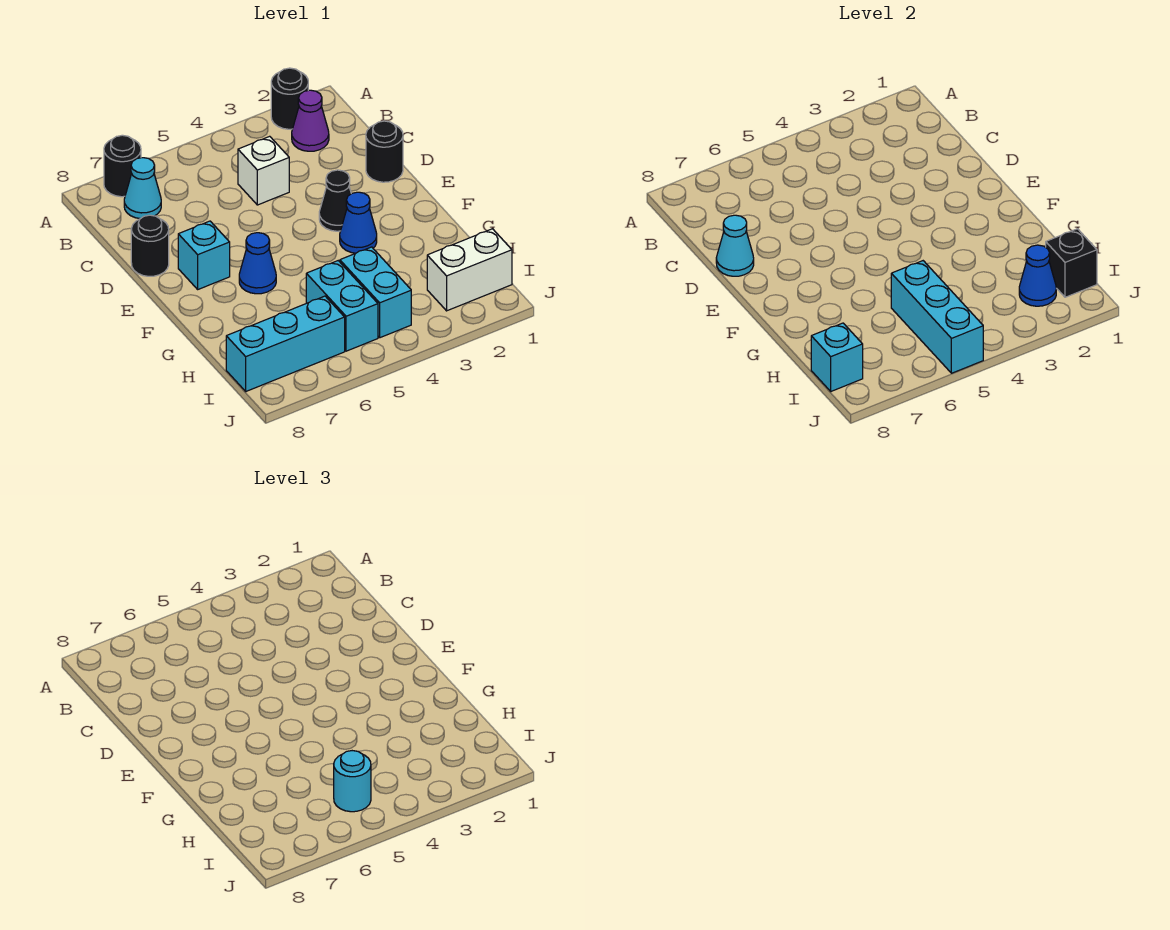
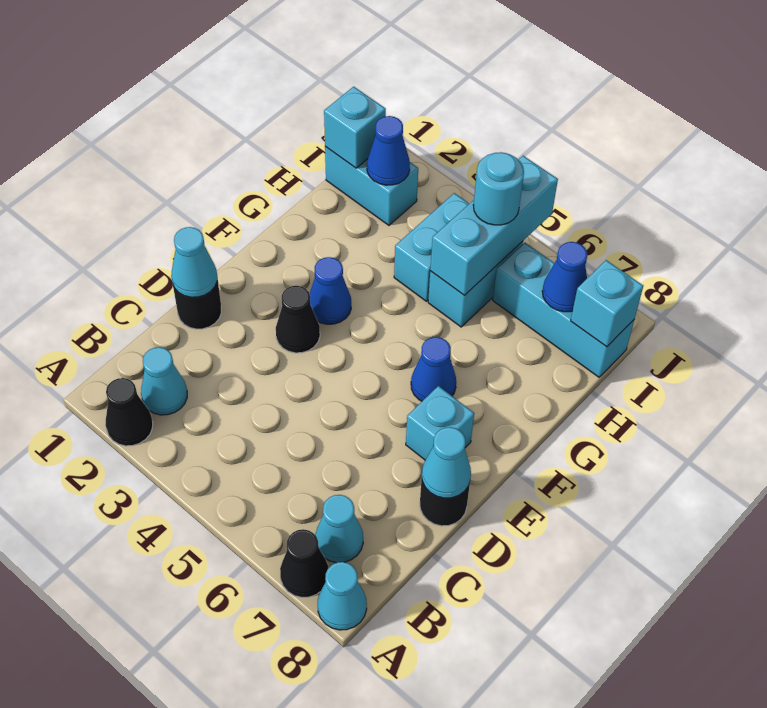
black round brick A2 level 1 -> black cone A2 level 1
black round brick A7 level 1 -> black cone A7 level 1
none -> cyan cone A8 level 1
purple cone B2 level 1 -> cyan cone B2 level 1
white brick C4 level 1 -> none
none -> cyan cone D1 level 2
white brick I1:I2 level 1 -> cyan brick I1:I2 level 1
black brick I1 level 2 -> cyan brick I1 level 2
none -> blue cone I7 level 2

